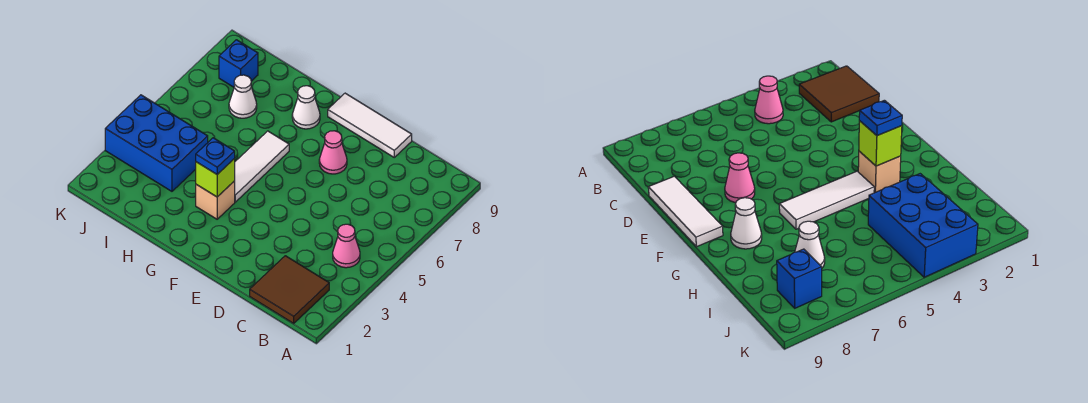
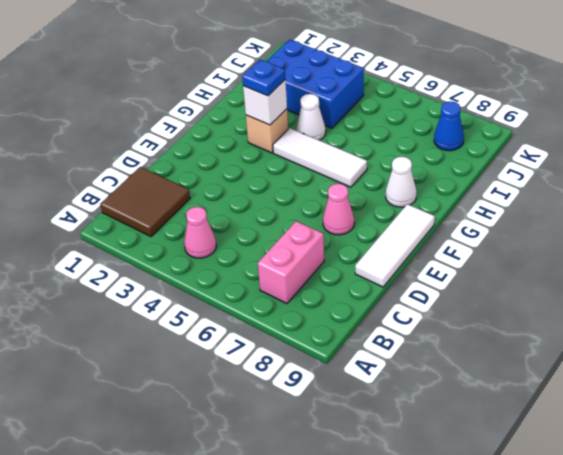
none -> pink brick B7:C7 level 1
lime brick G3 level 2 -> white brick G3 level 2
blue brick I3:K4 level 1 -> blue brick I2:J4 level 1
white cone I7 level 1 -> white cone H4 level 1
blue brick J8 level 1 -> blue cone J8 level 1

